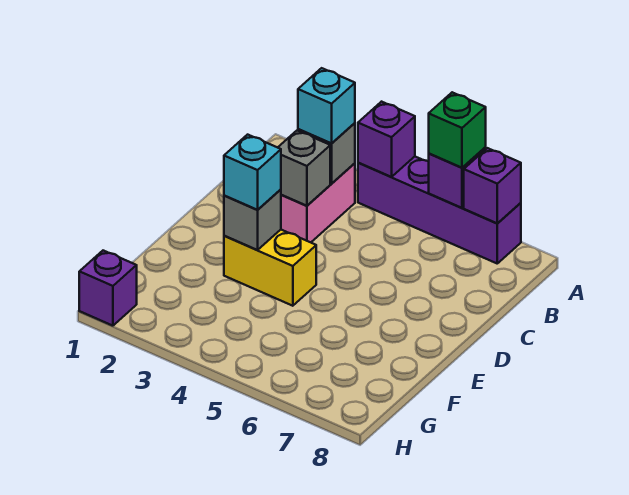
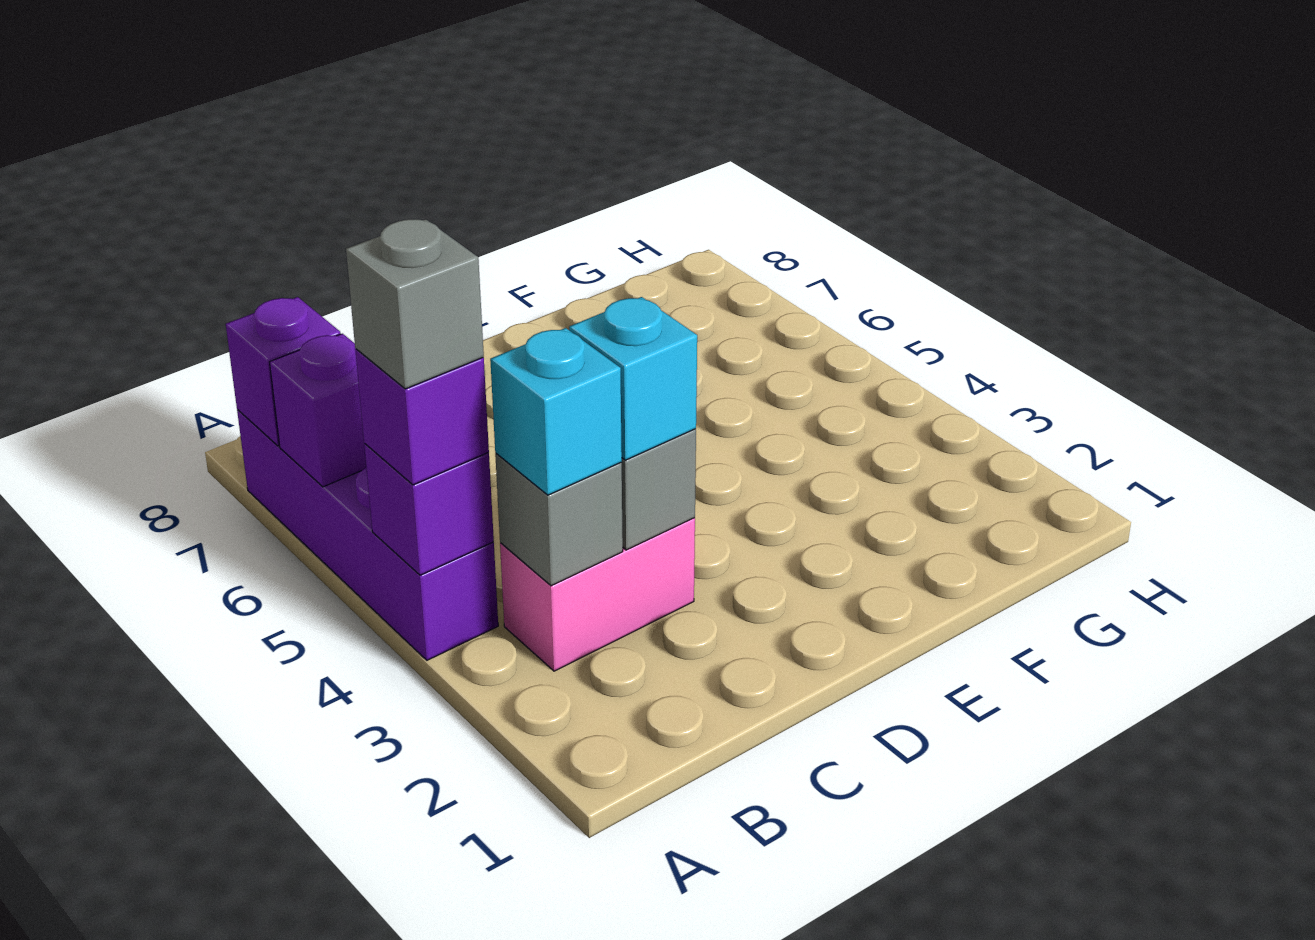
green brick A6 level 3 -> none
yellow brick E3:E4 level 1 -> none
grey brick E3 level 2 -> grey brick A4 level 4
cyan brick E3 level 3 -> cyan brick C3 level 3
purple brick H1 level 1 -> purple brick A4 level 3

